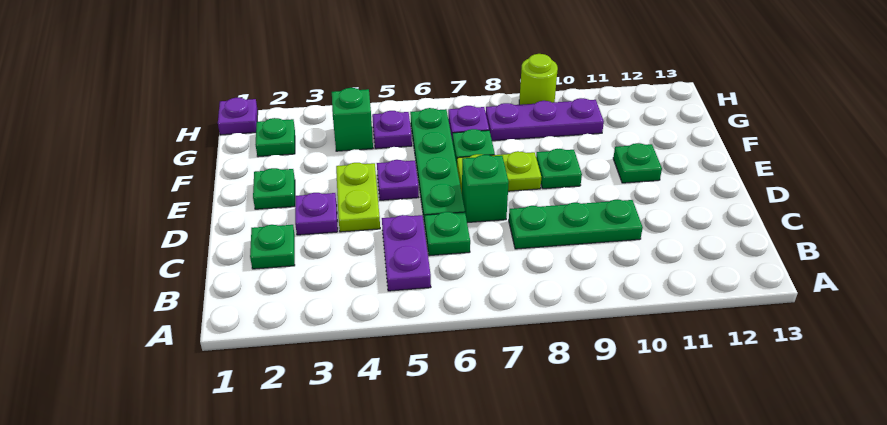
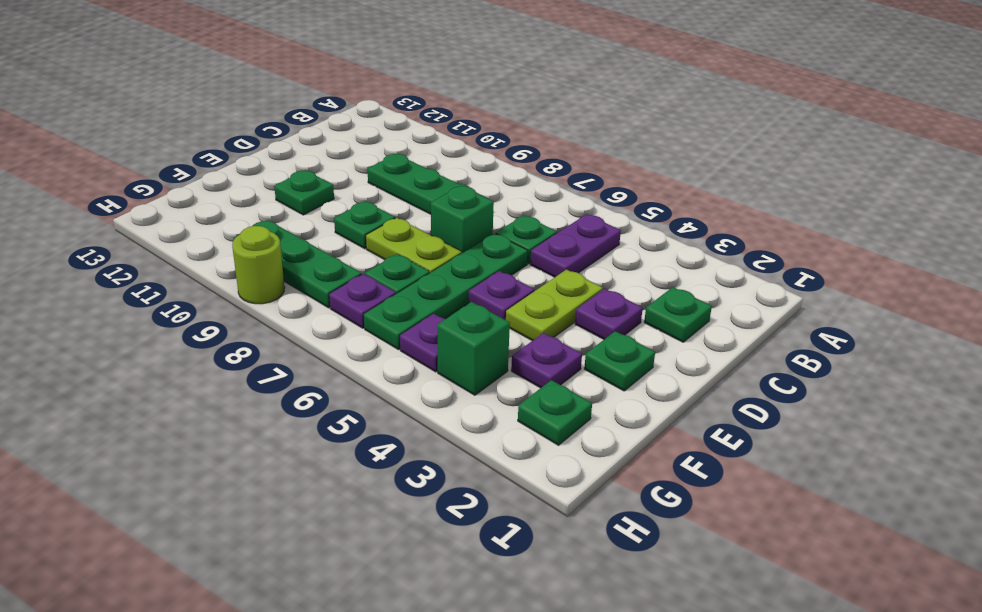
purple plate G8:G10 level 1 -> green plate G8:G10 level 1
purple plate H1 level 1 -> purple plate F3 level 1

